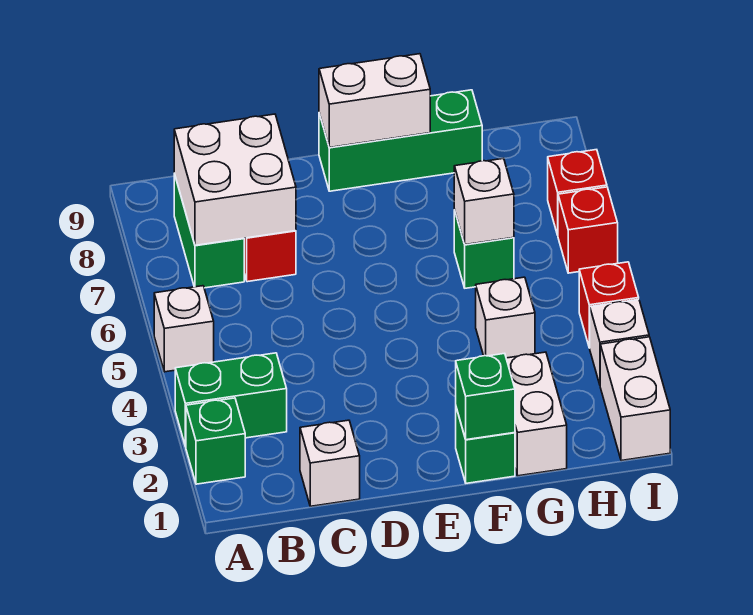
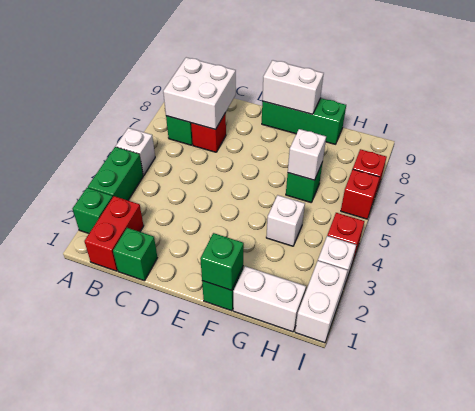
green brick A3:B3 level 1 -> green brick A3:A4 level 1
none -> red brick B1:B2 level 1
white brick C1 level 1 -> green brick C1 level 1
white brick G1:G2 level 1 -> white brick G1:H1 level 1

